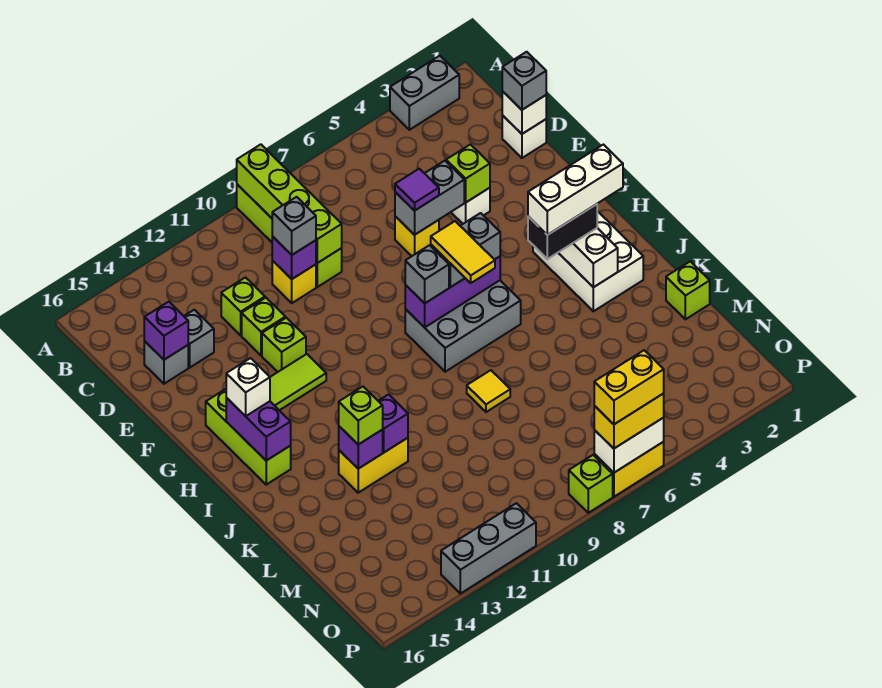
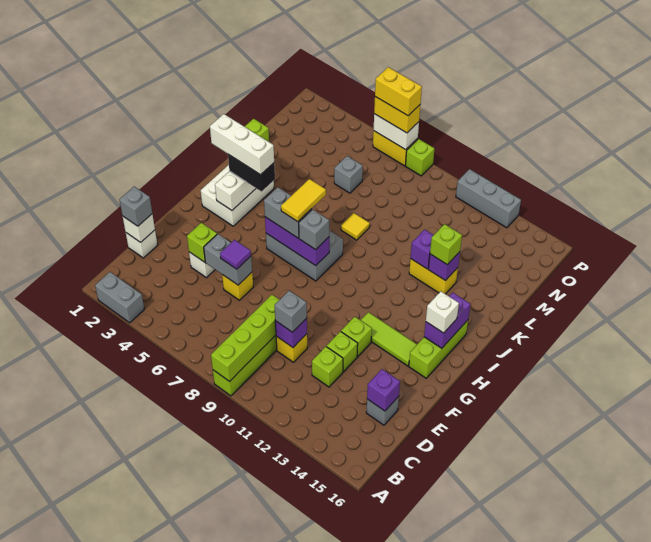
grey brick D14 level 1 -> grey brick M6 level 1

